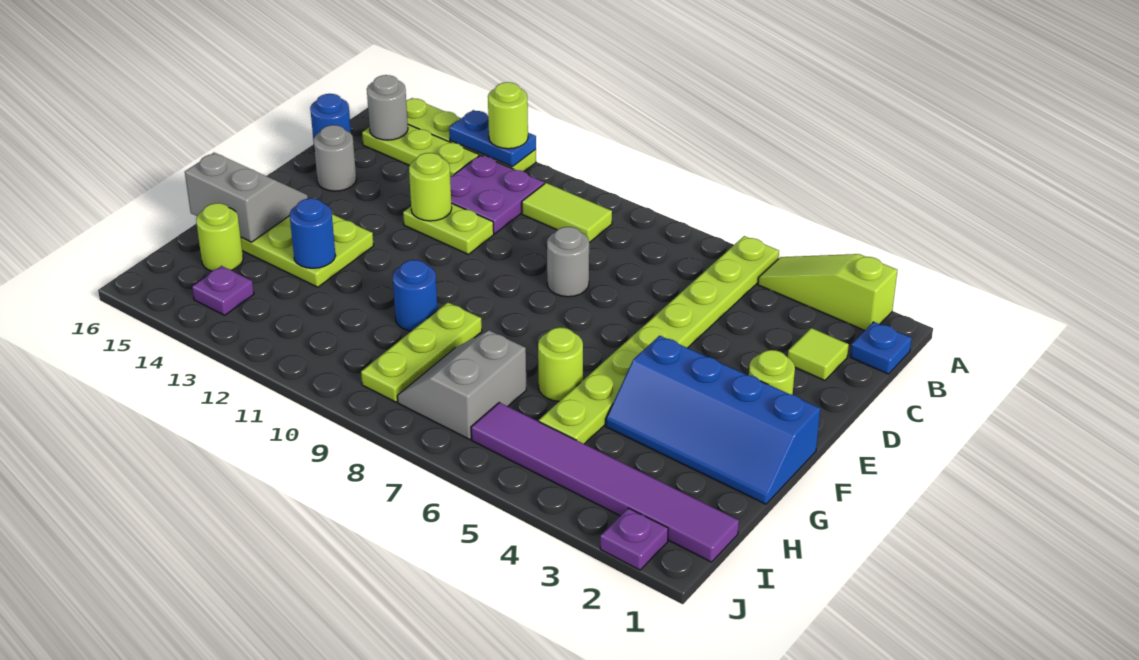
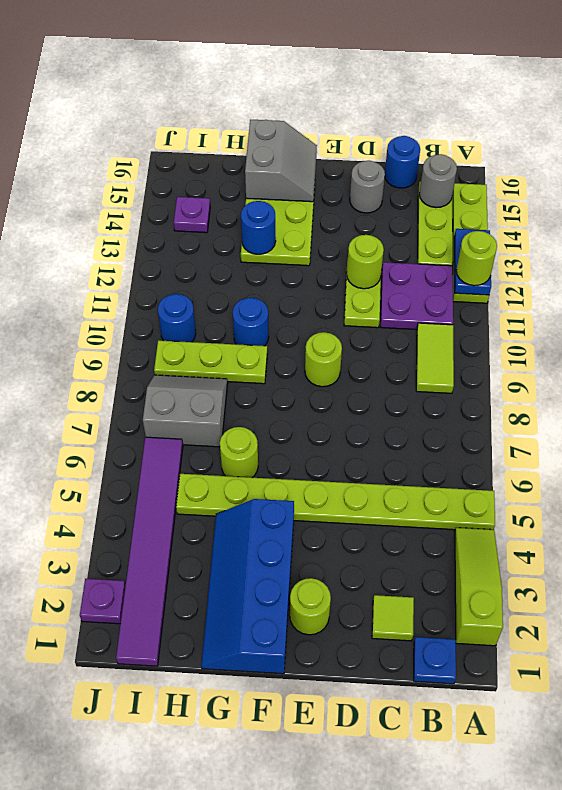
grey round brick D8 level 1 -> none
lime round brick H15 level 1 -> lime round brick E9 level 1
none -> blue round brick I10 level 1

